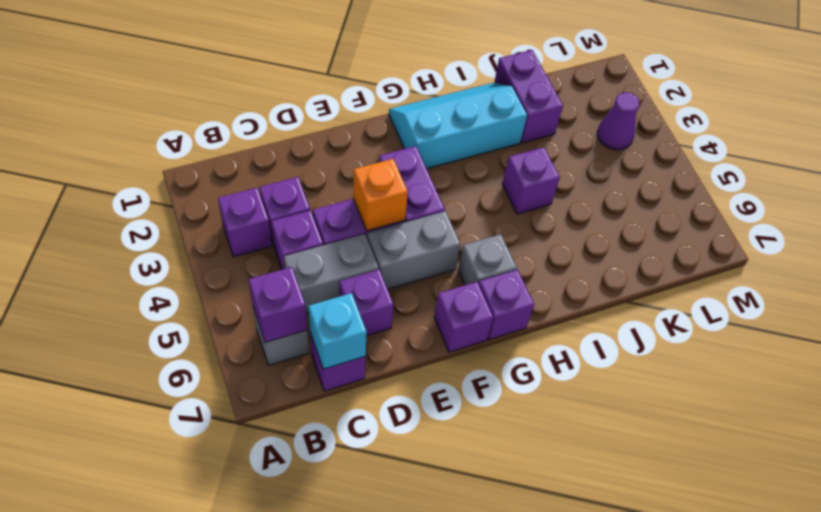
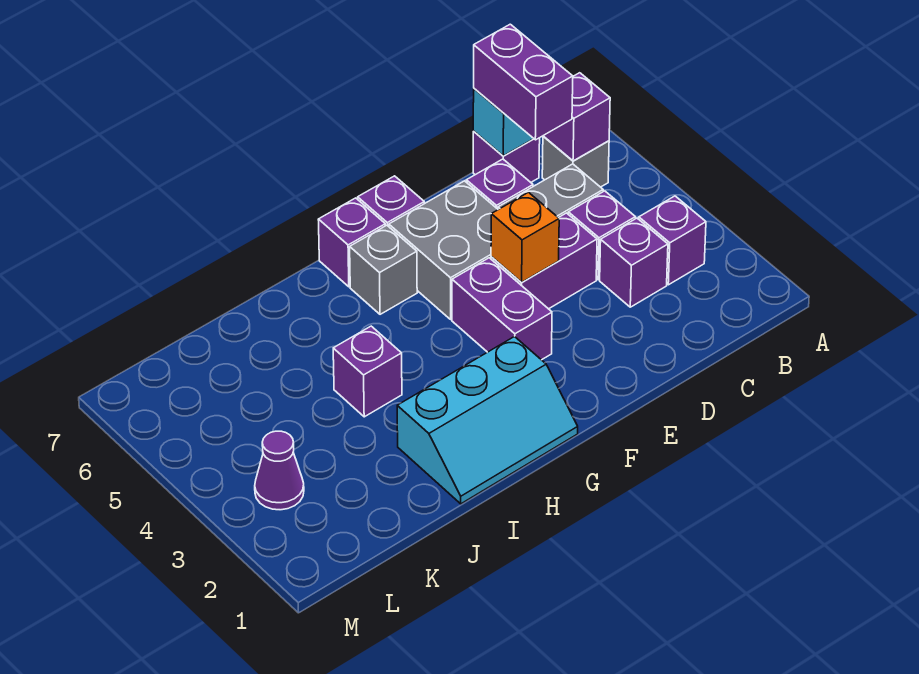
grey brick E5:F5 level 1 -> grey brick E5:F6 level 1
purple brick J1:J2 level 1 -> purple brick C6:C7 level 3

